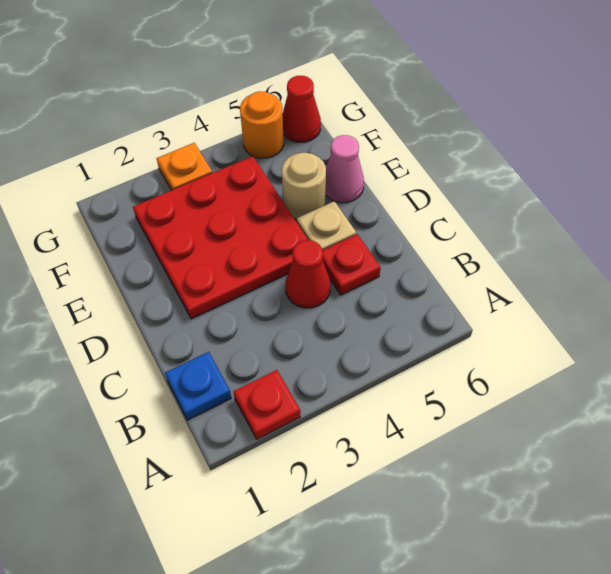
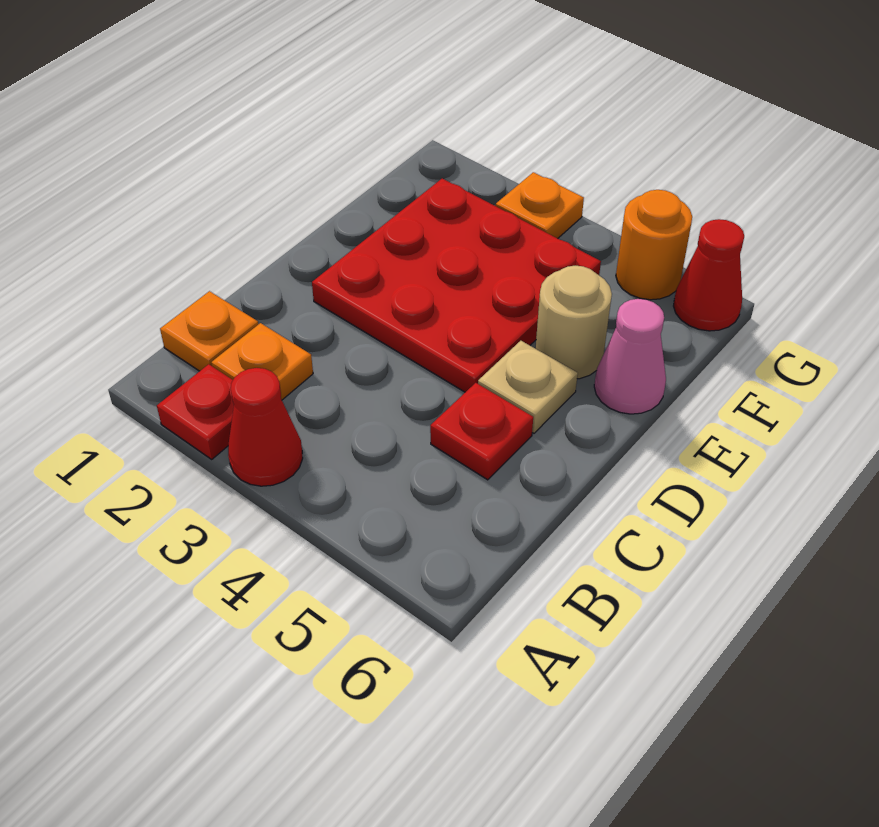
blue plate B1 level 1 -> orange plate B1 level 1
none -> orange plate B2 level 1
red cone C4 level 1 -> red cone A3 level 1

